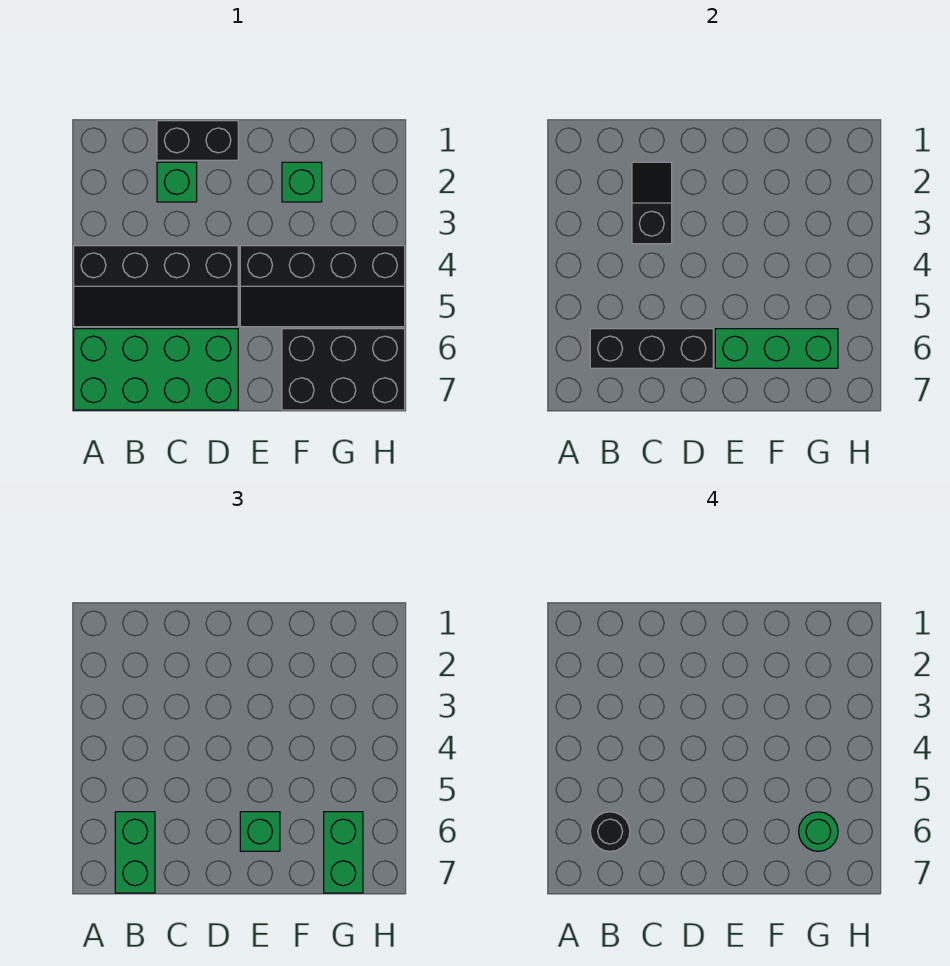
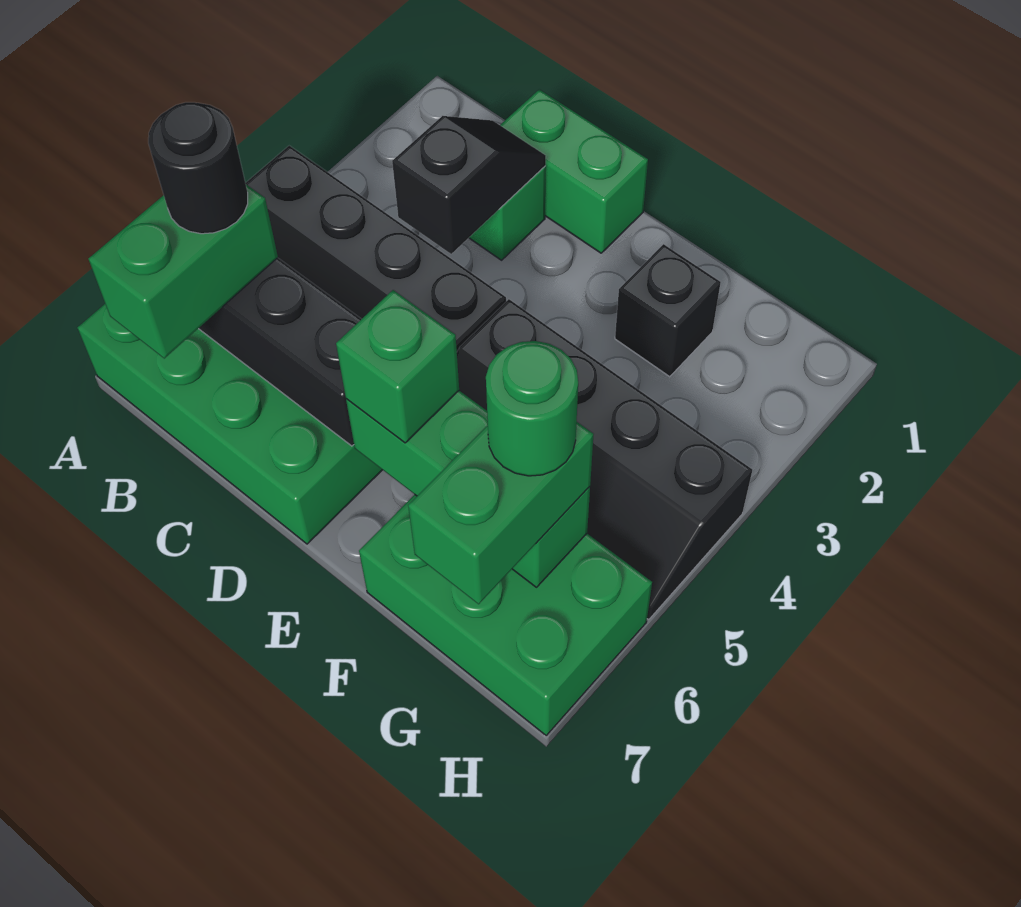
black brick C1:D1 level 1 -> green brick C1:D1 level 1
green brick F2 level 1 -> black brick F2 level 1
black brick F6:H7 level 1 -> green brick F6:H7 level 1

